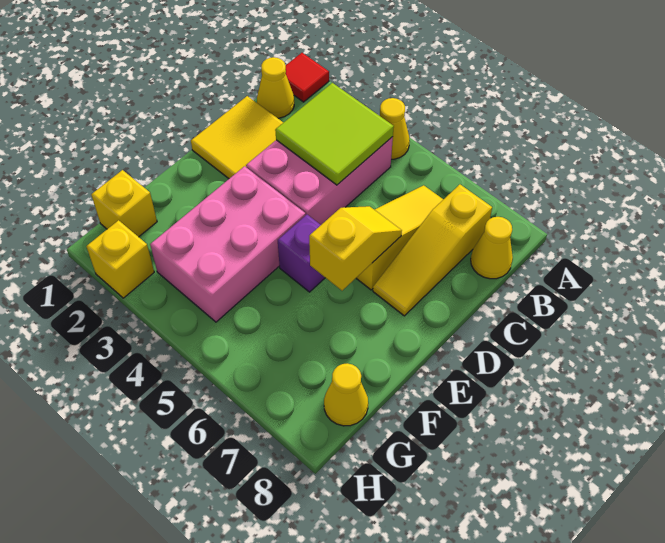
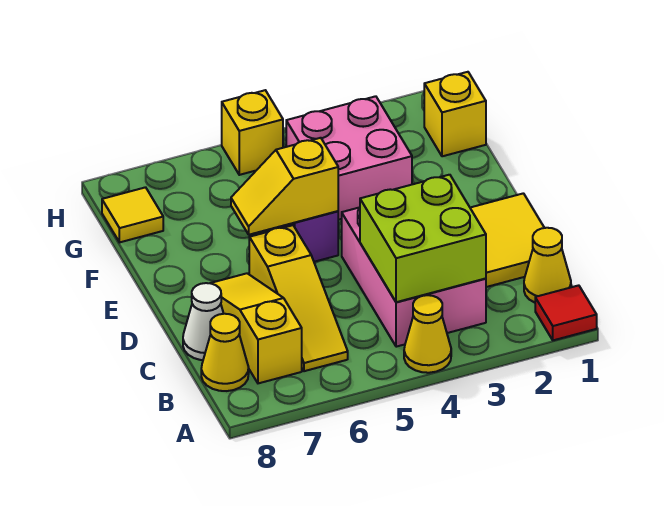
lime tile B3:C4 level 2 -> lime brick B3:C4 level 2
none -> white cone C8 level 1
yellow slope D6:E6 level 2 top E -> yellow slope E5:E6 level 2 top 5
pink brick E3:G4 level 1 -> pink brick F3:G4 level 1
yellow cone G8 level 1 -> yellow tile G8 level 1
yellow brick H2 level 1 -> yellow brick H5 level 1

